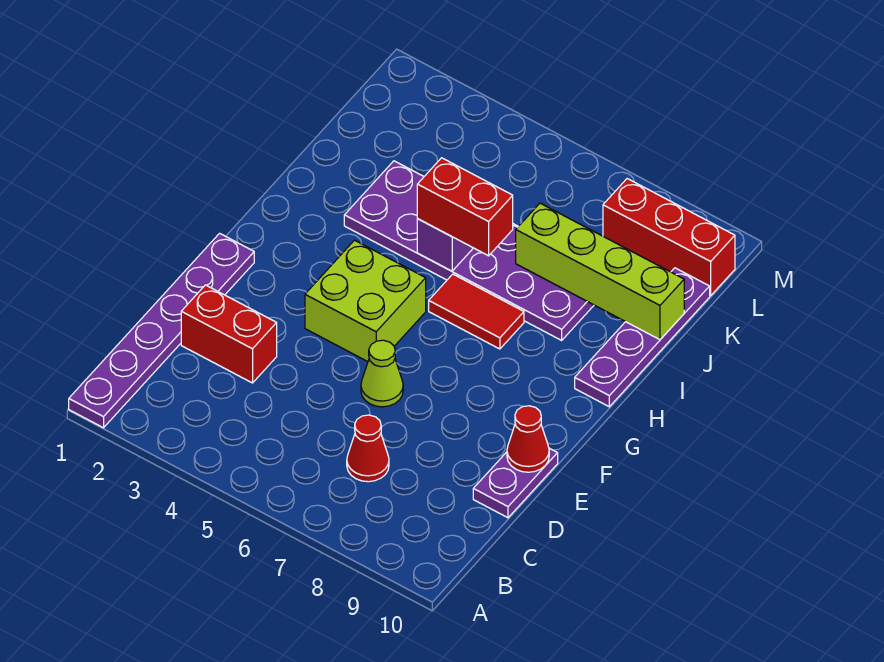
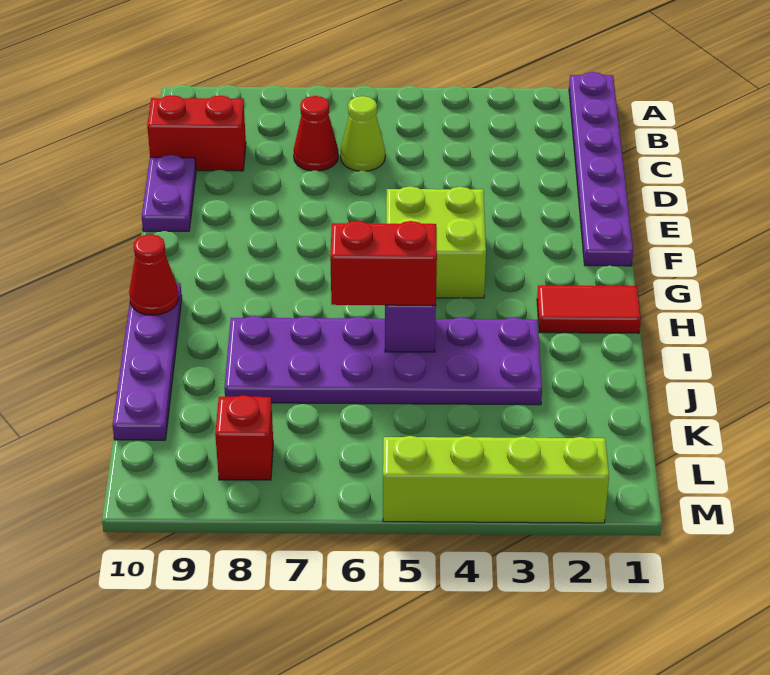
red brick D2:D3 level 1 -> red brick C9:C10 level 1
lime cone E6 level 1 -> lime cone C6 level 1
red cone E10 level 2 -> red cone H10 level 2
red tile H6:H7 level 1 -> red tile H1:H2 level 1
lime brick J7:J10 level 2 -> lime brick M2:M5 level 1
red brick L8:L10 level 1 -> red brick L8 level 1

